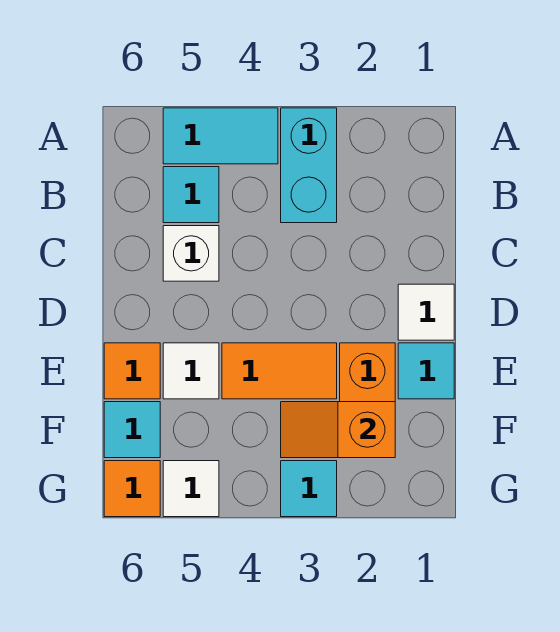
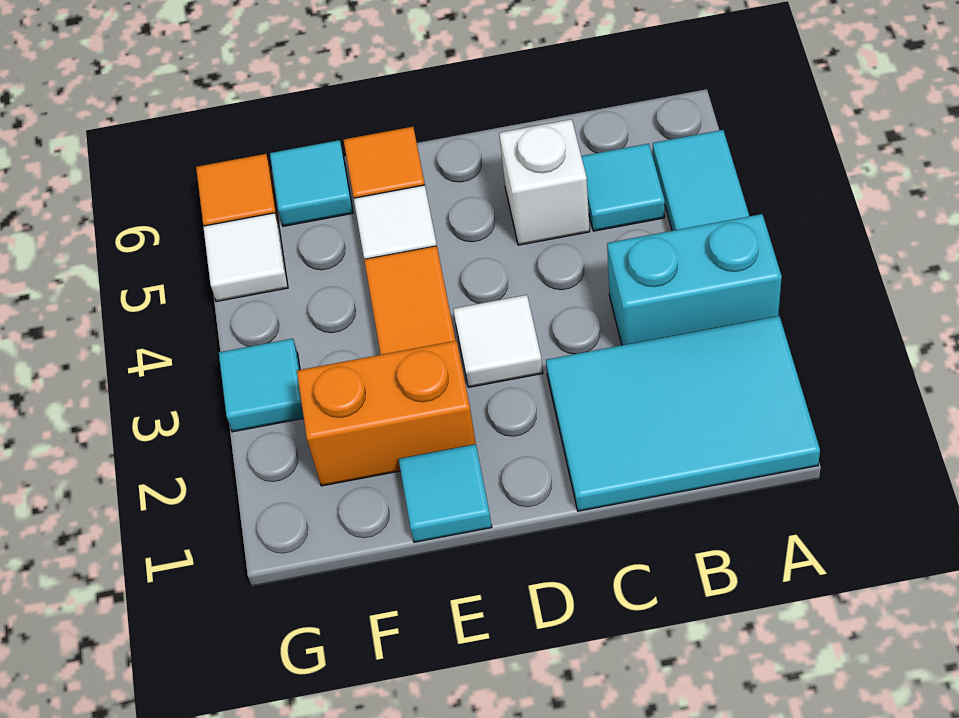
none -> cyan tile A1:C2 level 1
white tile D1 level 1 -> white tile D3 level 1
orange slope F2:F3 level 2 top 2 -> none

